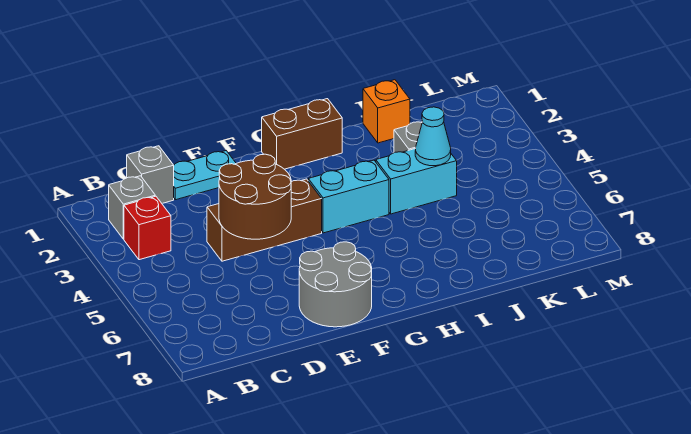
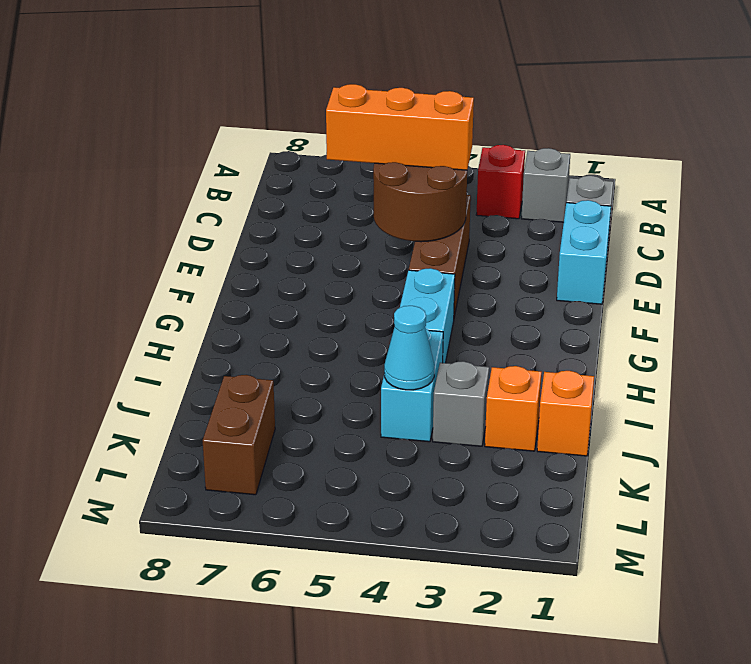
cyan plate D1:E1 level 1 -> cyan brick D1:E1 level 1
none -> orange brick D4:D6 level 3
grey round brick E7:F8 level 1 -> none
brown brick G1:H1 level 1 -> brown brick K7:L7 level 1
none -> orange brick J2 level 1

